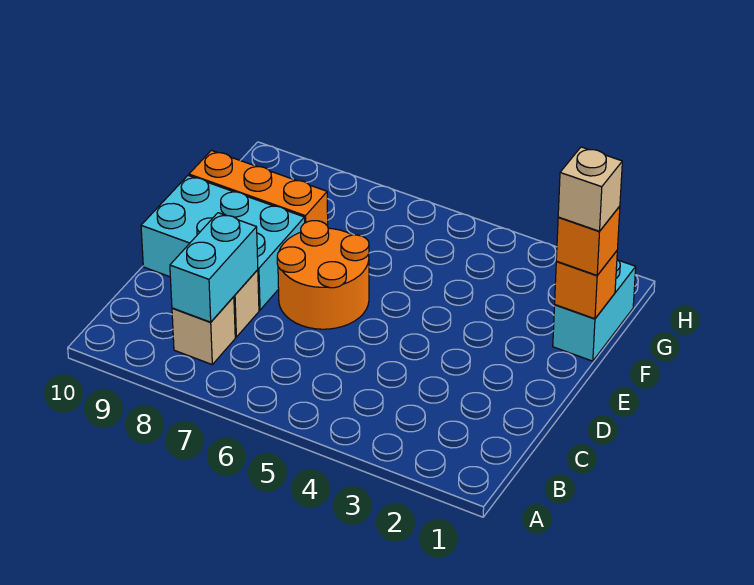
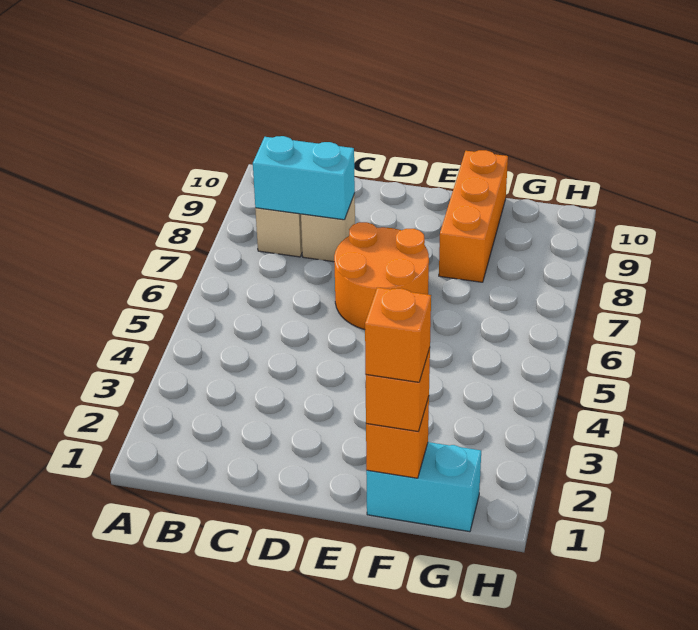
cyan brick D8:E10 level 1 -> none
tan brick F1 level 4 -> orange brick F1 level 4

